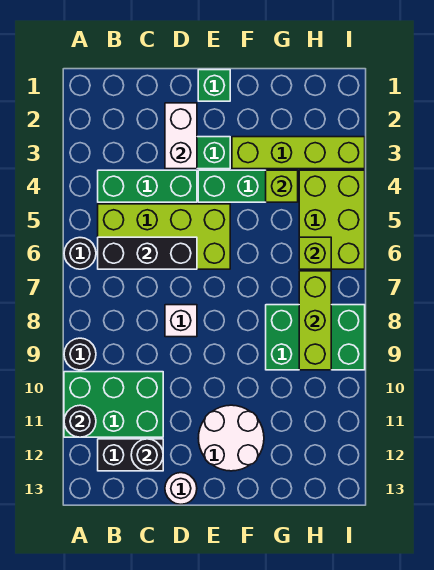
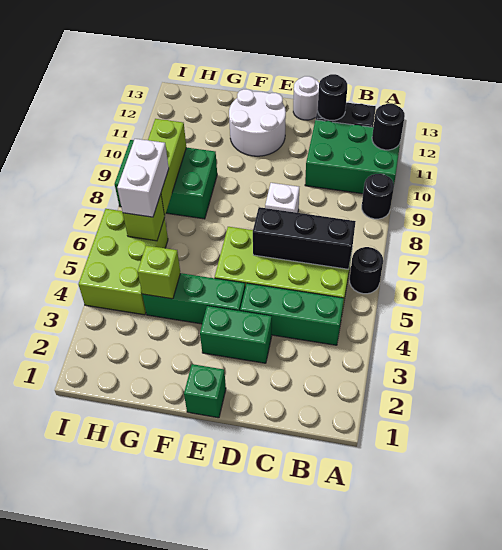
white brick D2:D3 level 2 -> white brick H6:H7 level 3
lime brick F3:I3 level 1 -> none

